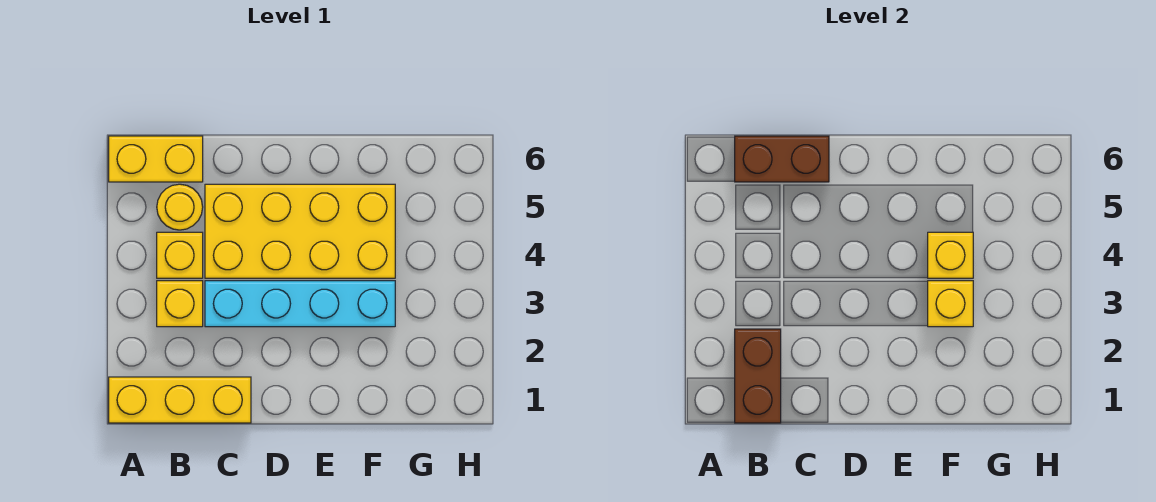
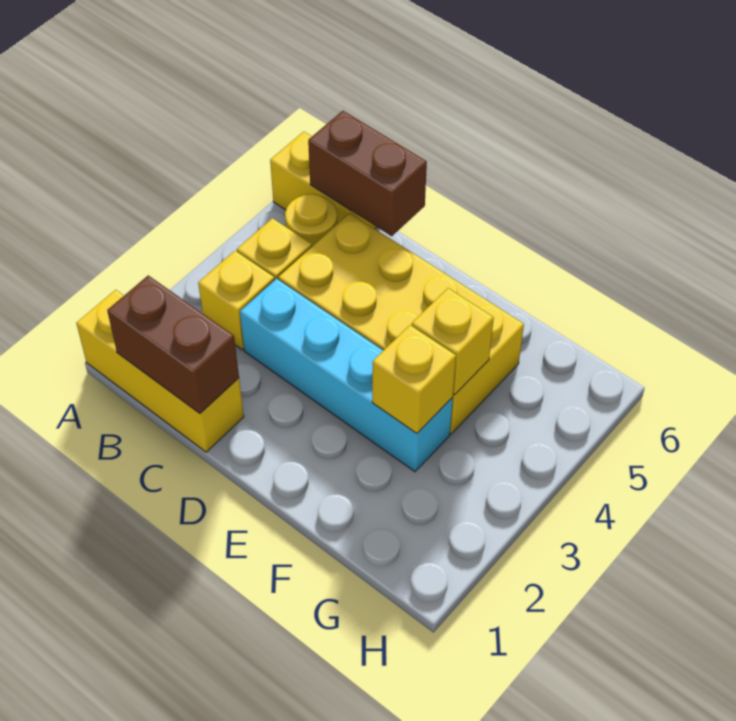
brown brick B1:B2 level 2 -> brown brick B1:C1 level 2

